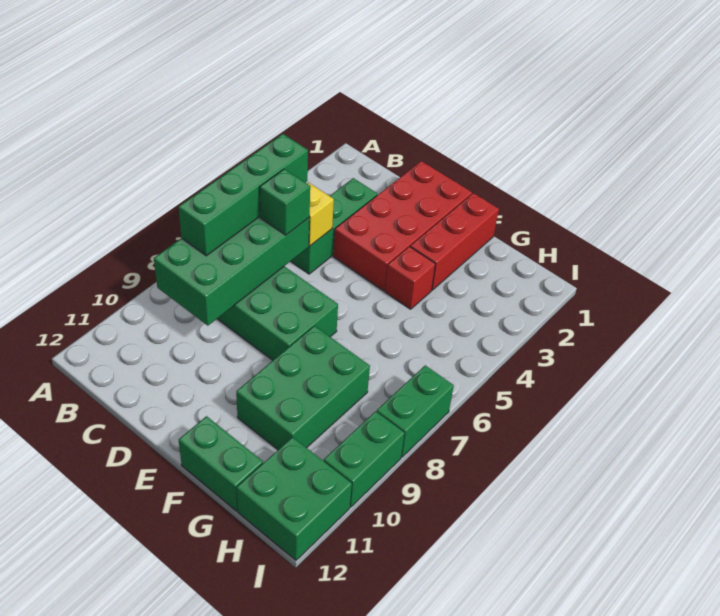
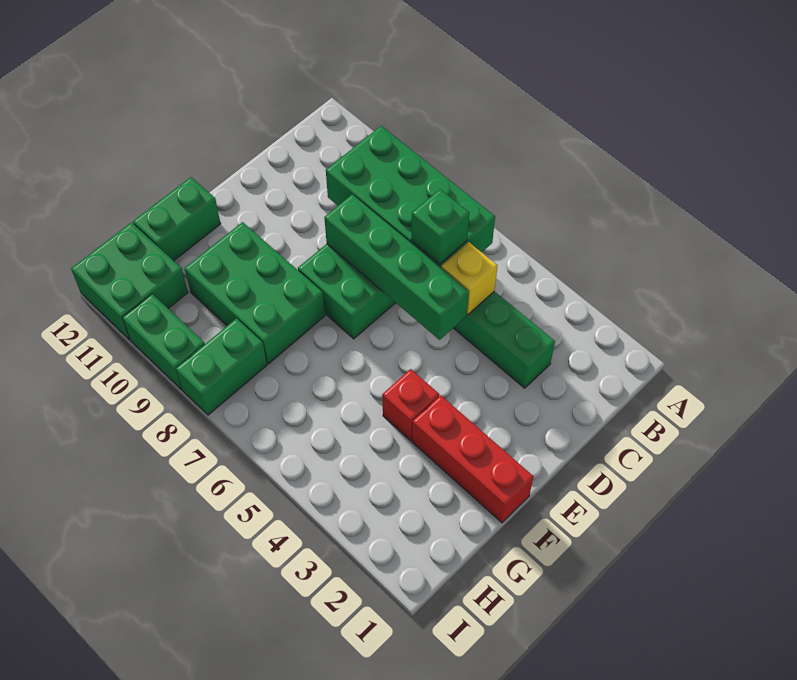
green brick B5:B8 level 3 -> green brick D5:D8 level 2
red brick D1:E4 level 1 -> none
green brick I7:I8 level 1 -> green brick H8:I8 level 1

